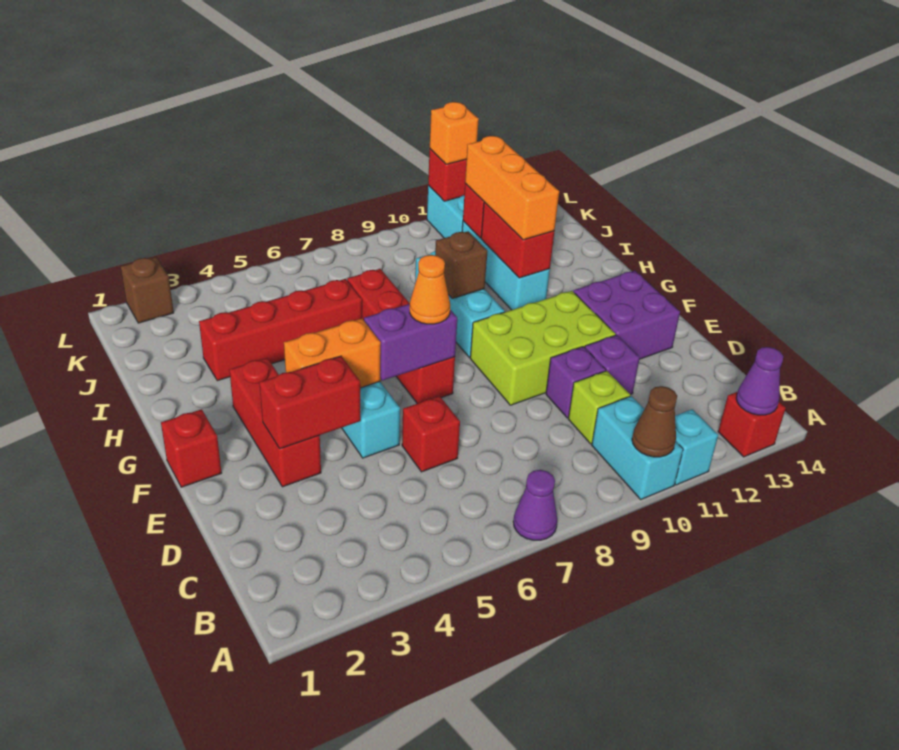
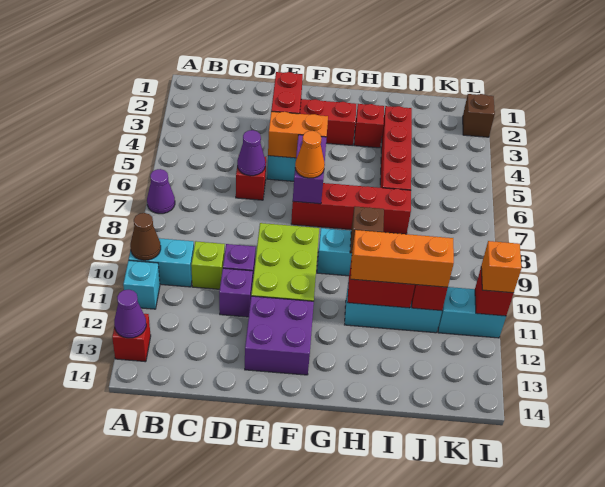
none -> purple cone D6 level 2
red brick F1 level 1 -> red brick H3 level 1
orange brick F4:F5 level 2 -> orange brick E5:F5 level 2

